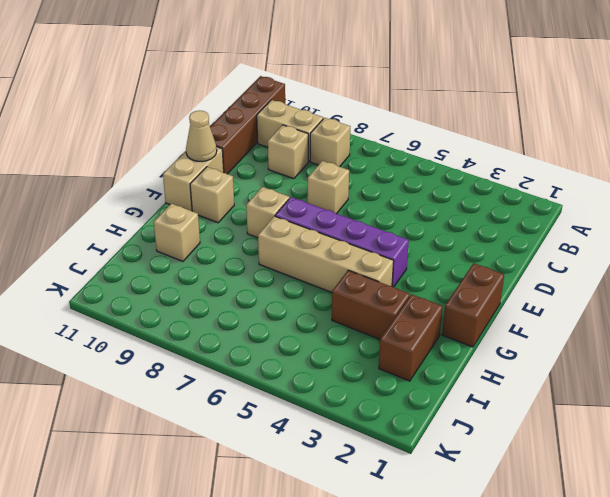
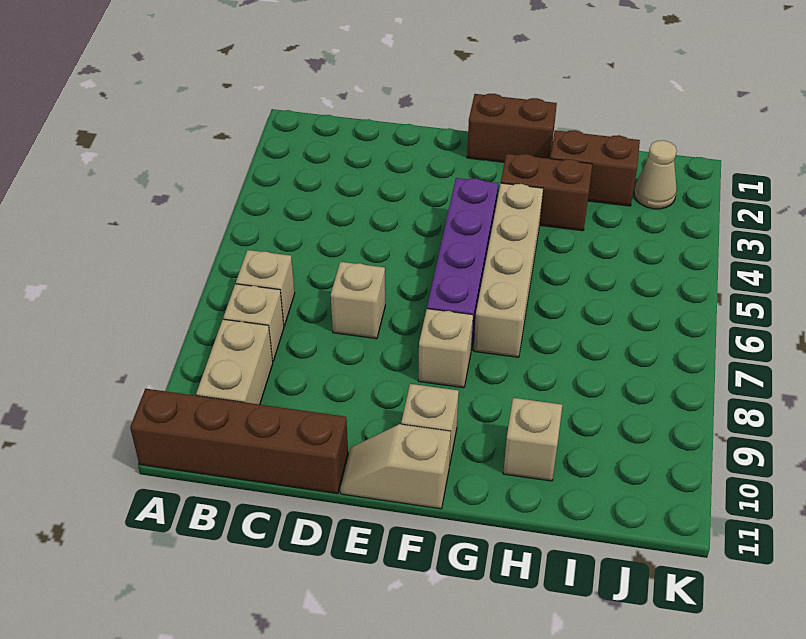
tan brick C9 level 1 -> tan brick B7 level 1
tan brick E11:F11 level 1 -> tan slope E11:F11 level 1 top F
tan cone E11 level 2 -> tan cone J2 level 1
brown brick H3:H4 level 1 -> brown brick G3:H3 level 1

